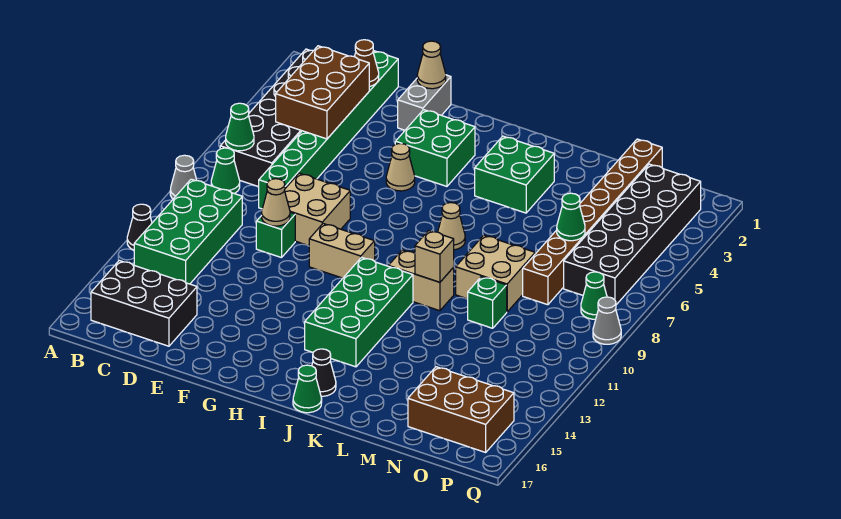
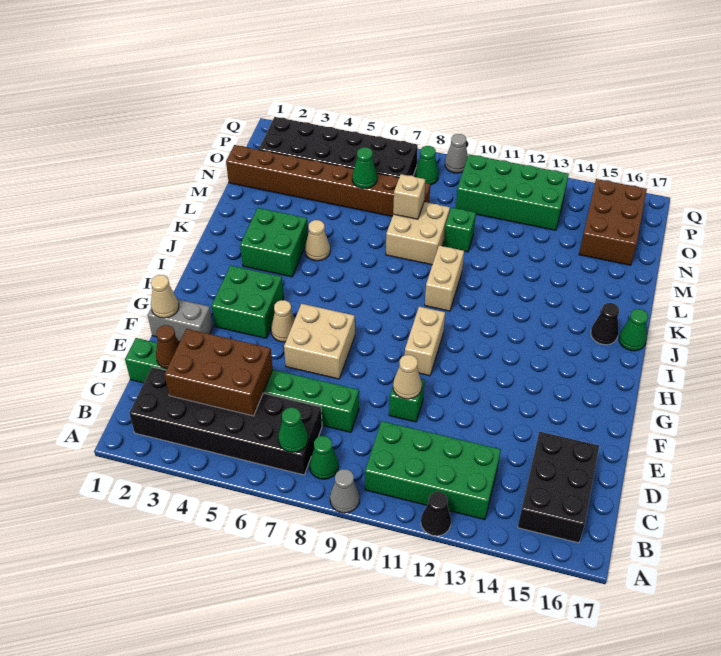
tan brick E8:F9 level 1 -> tan brick F6:G7 level 1
green brick I11:J14 level 1 -> green brick O10:P13 level 1
tan cone J7 level 1 -> tan cone K5 level 1
tan brick K10 level 2 -> tan brick M8 level 2

